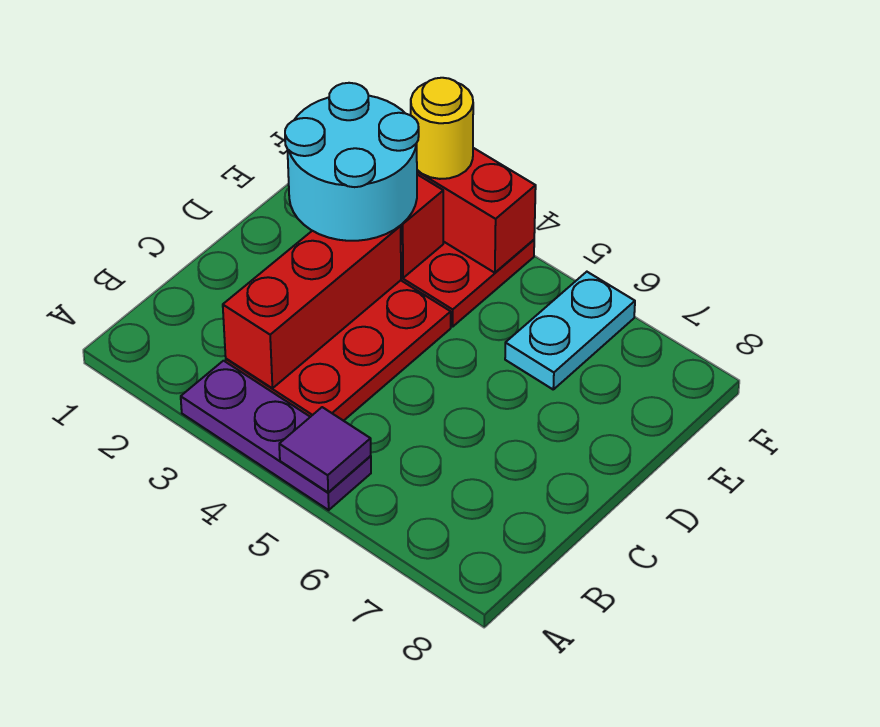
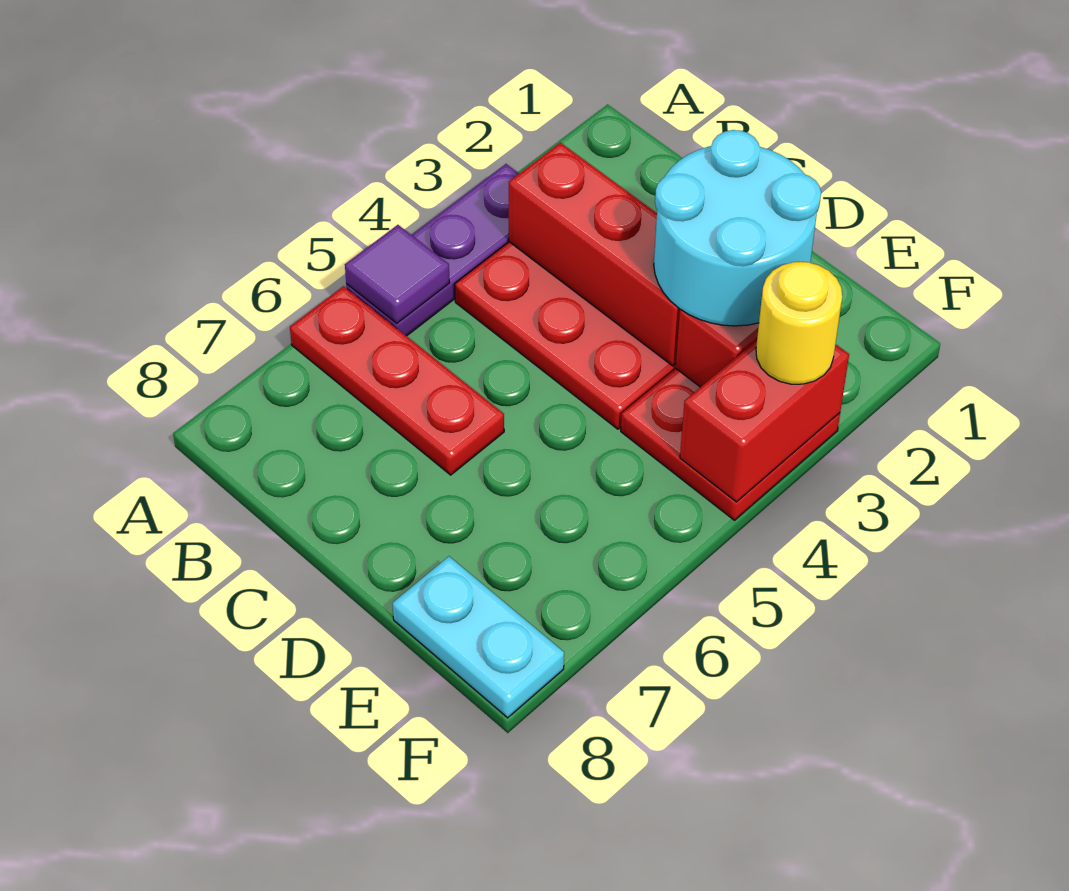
none -> red plate A6:C6 level 1
cyan plate E6:F6 level 1 -> cyan plate E8:F8 level 1

